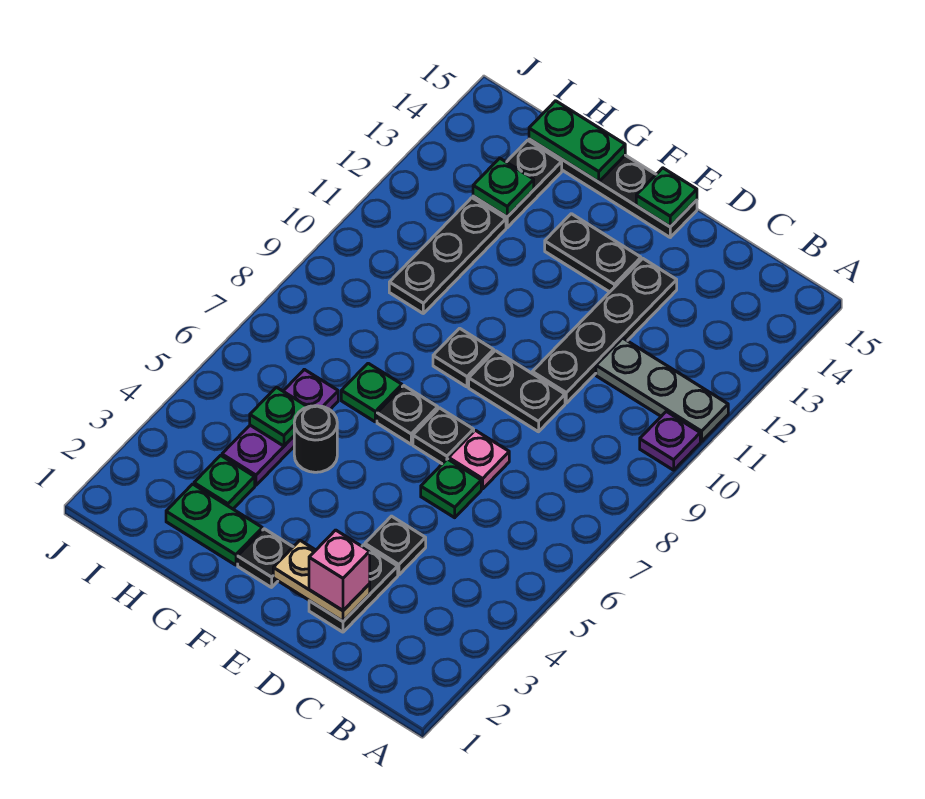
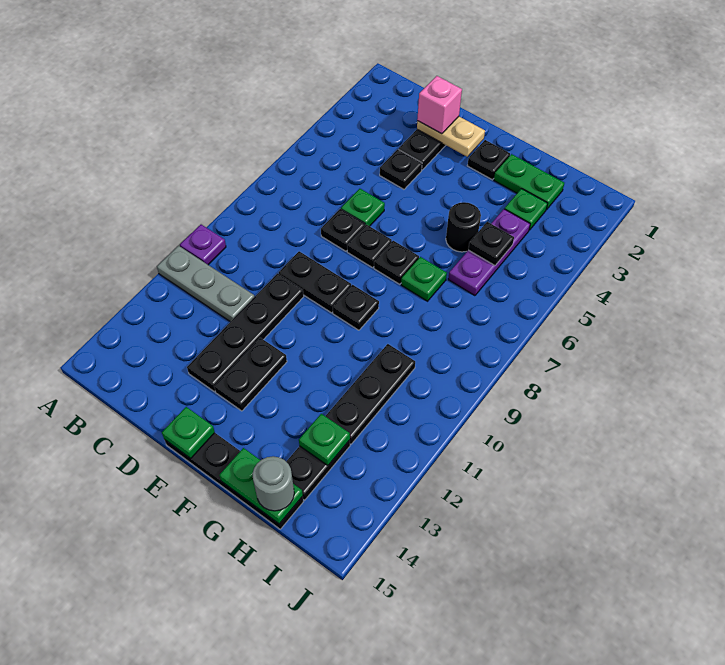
pink plate D7 level 1 -> black plate D7 level 1
black plate E13:F13 level 1 -> black plate E12:E13 level 1
green plate H5 level 2 -> black plate H5 level 2
none -> grey round brick H15 level 3

